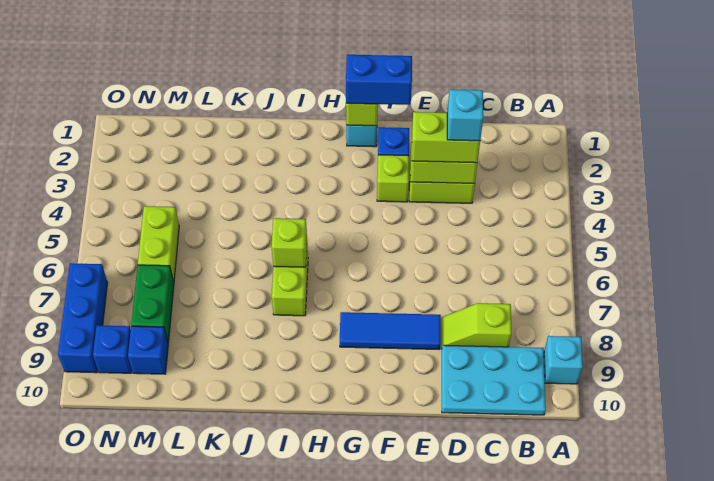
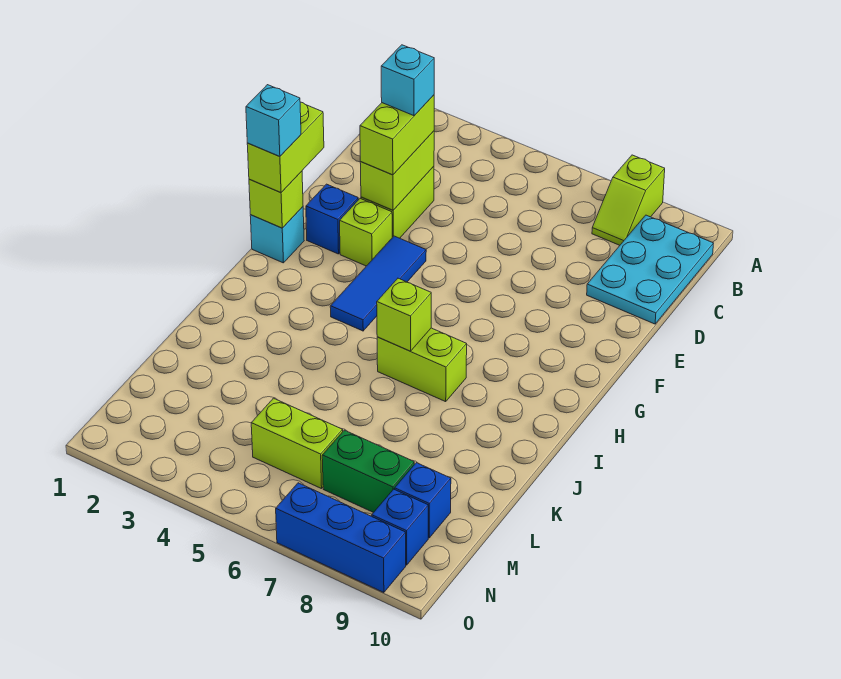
cyan brick A9 level 1 -> cyan brick G1 level 4
lime slope C8:D8 level 1 top C -> lime slope A8:B8 level 1 top A
blue tile E8:G8 level 1 -> blue tile F4:H4 level 1
blue brick F1:G1 level 3 -> lime brick F1:G1 level 3

